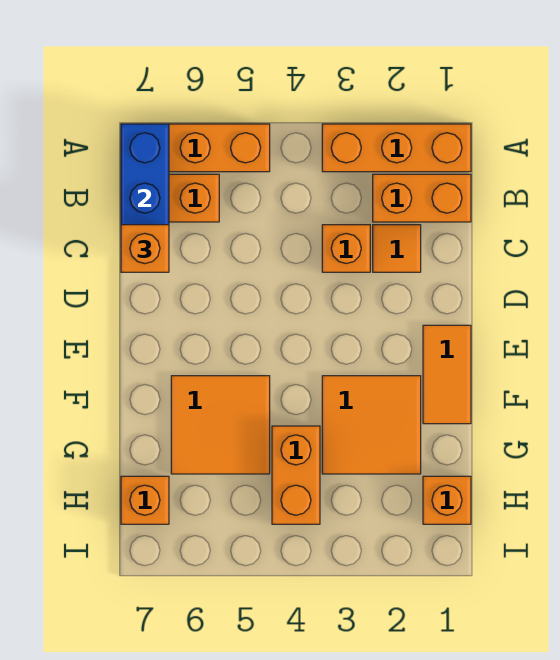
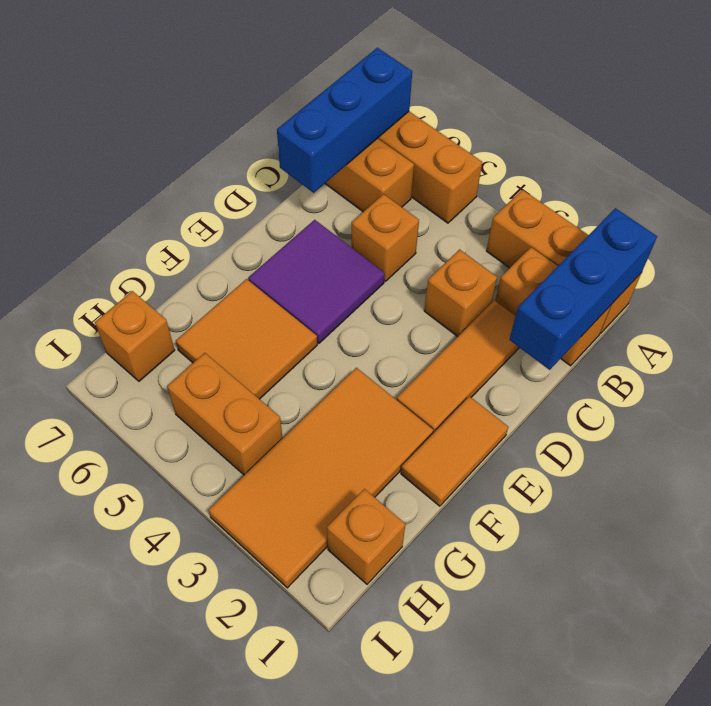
none -> blue brick A1:C1 level 2
orange tile C2 level 1 -> orange tile C2:E2 level 1
orange brick C7 level 3 -> orange brick C5 level 1
none -> purple tile D5:E6 level 1
orange tile F2:G3 level 1 -> orange tile F2:I3 level 1
orange brick G4:H4 level 1 -> orange brick H4:H5 level 1

